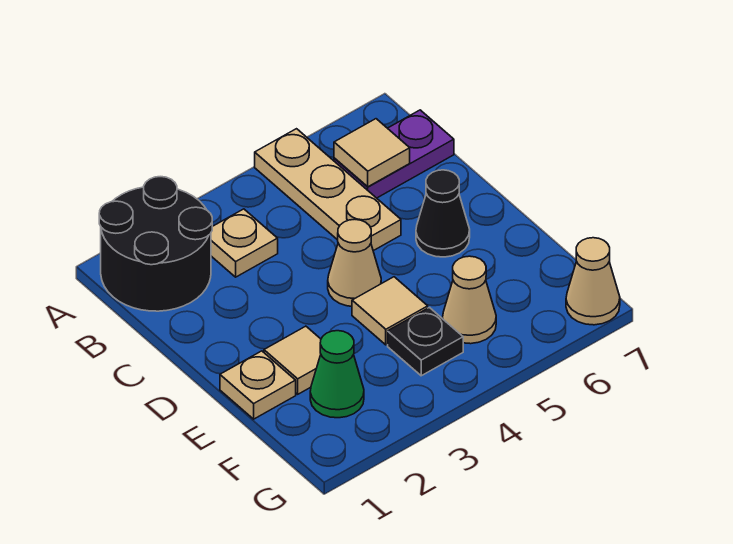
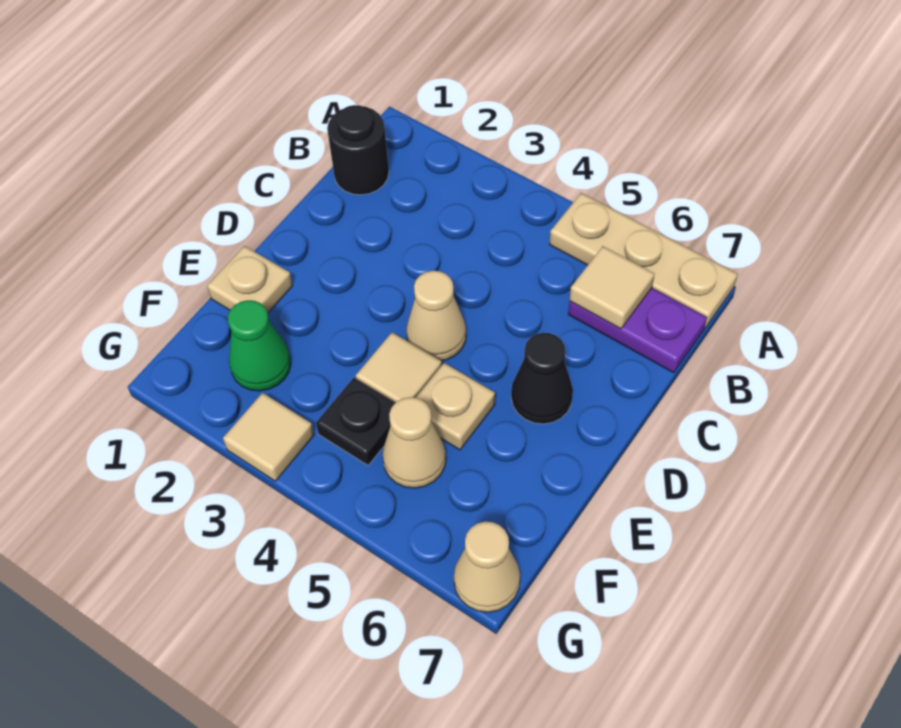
black round brick A1:B2 level 1 -> black round brick B1 level 1
tan plate A5:C5 level 1 -> tan plate A5:A7 level 1
tan plate B3 level 1 -> tan plate E5 level 1
tan tile E2 level 1 -> tan tile G3 level 1

